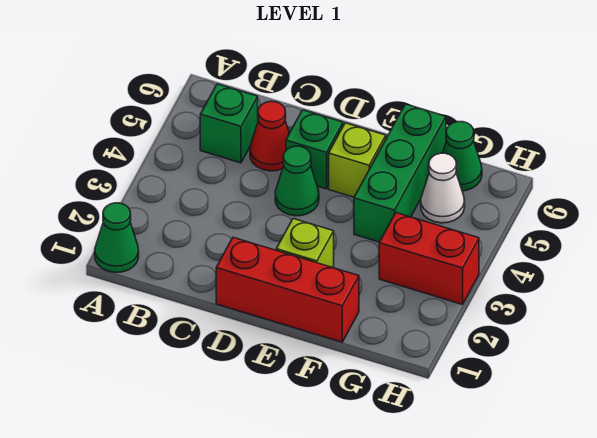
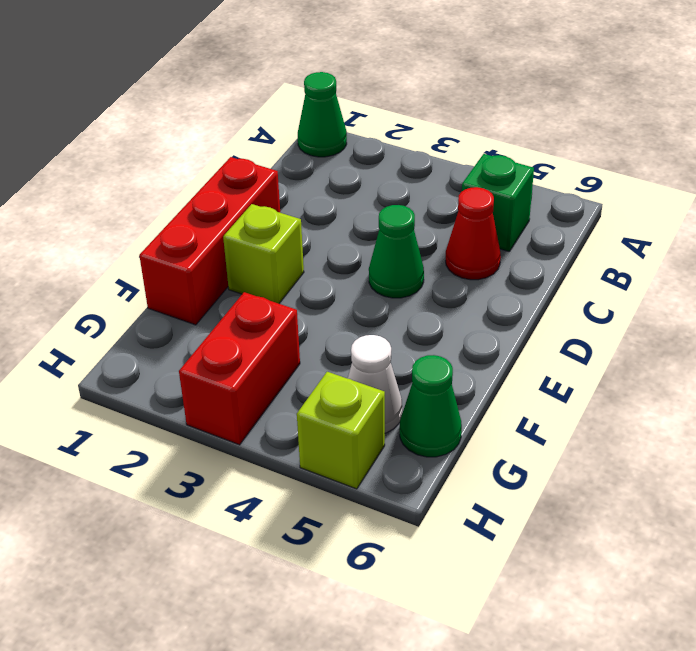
green brick D5 level 1 -> none
lime brick E5 level 1 -> lime brick H5 level 1
green brick F4:F6 level 1 -> none

